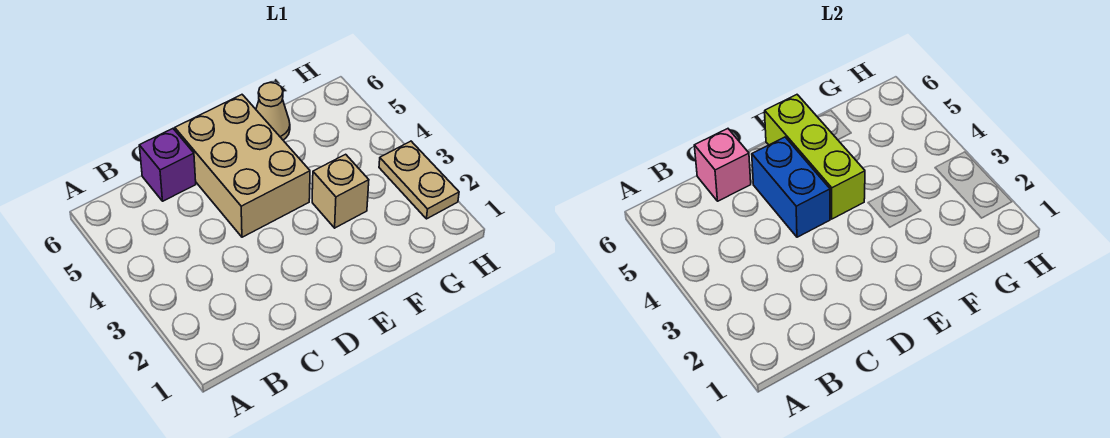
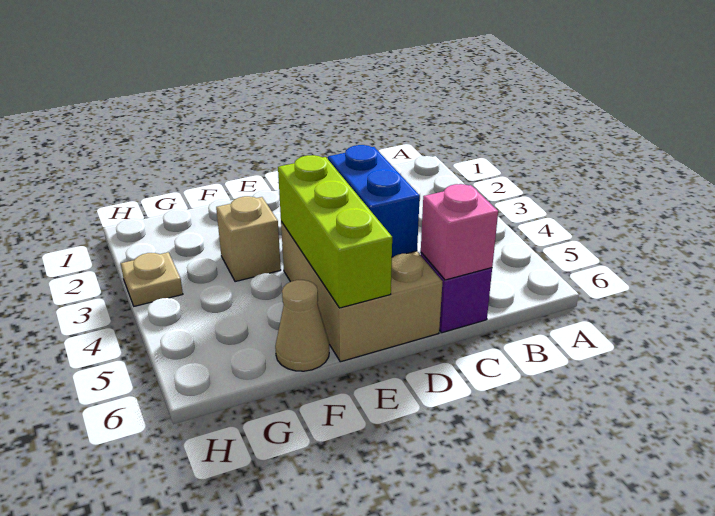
tan plate H2:H3 level 1 -> tan plate H3 level 1

